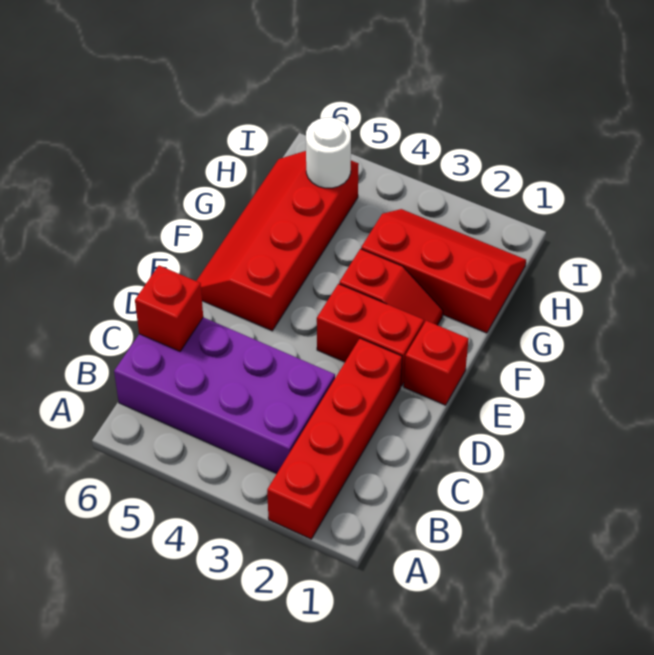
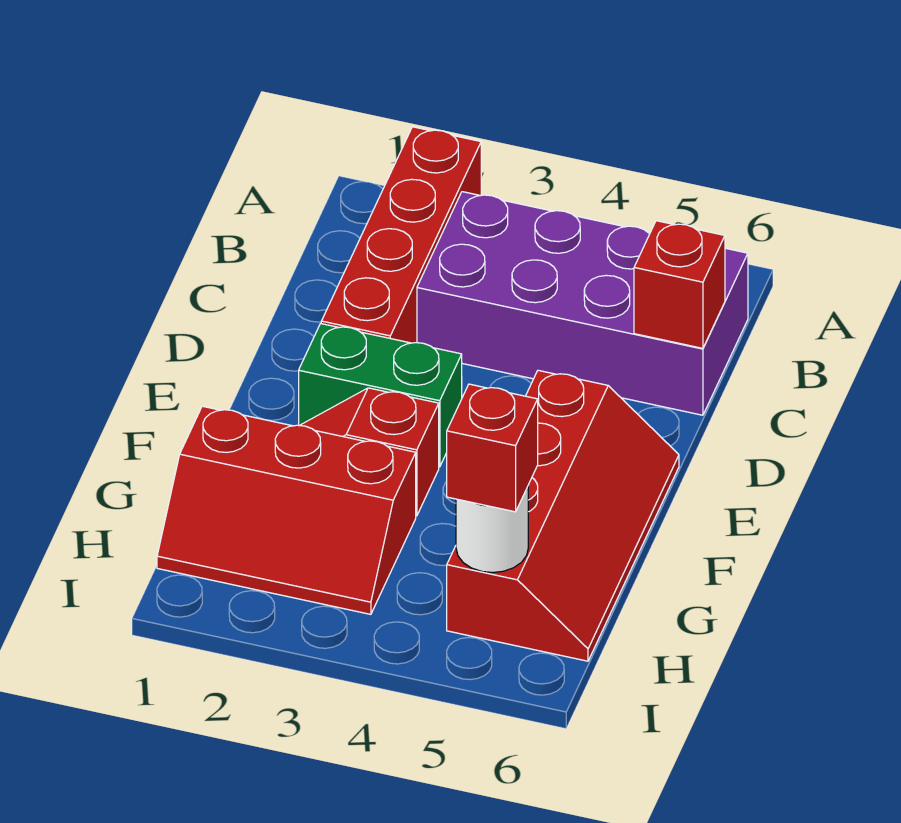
red brick E1 level 1 -> red brick H5 level 3
red brick E2:E3 level 1 -> green brick E2:E3 level 1

